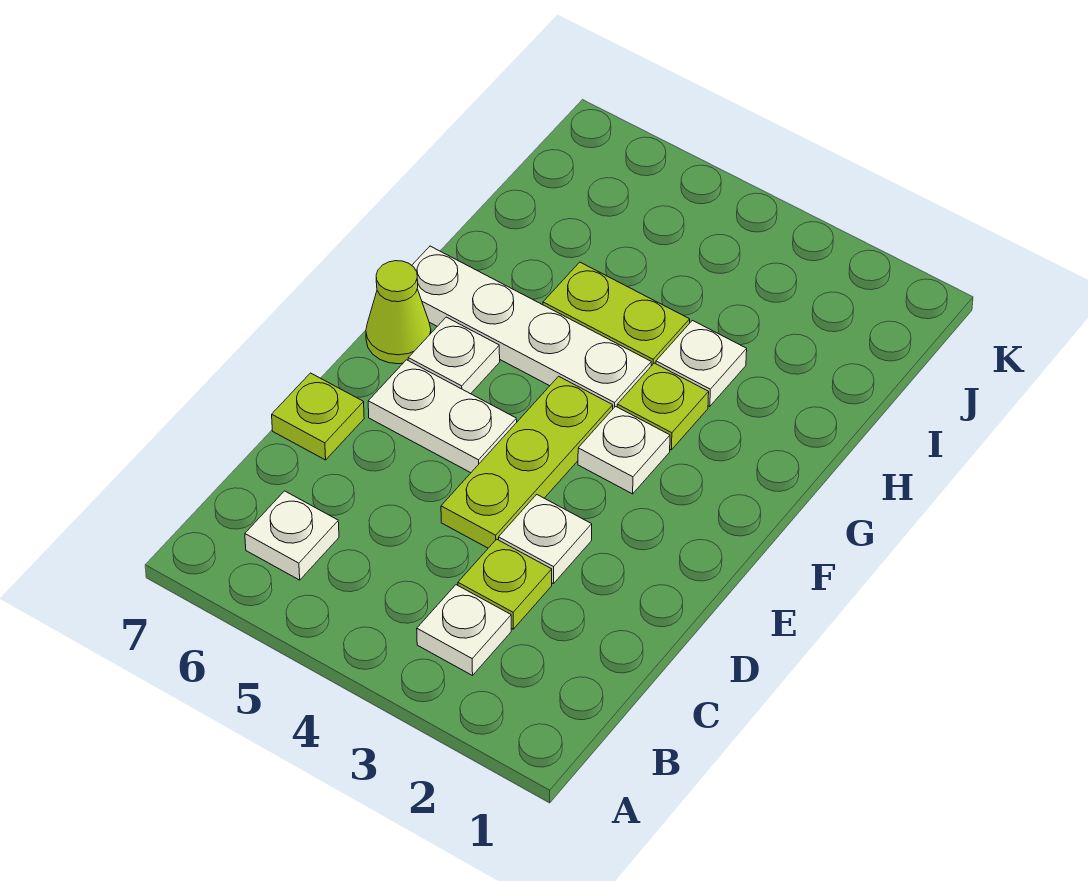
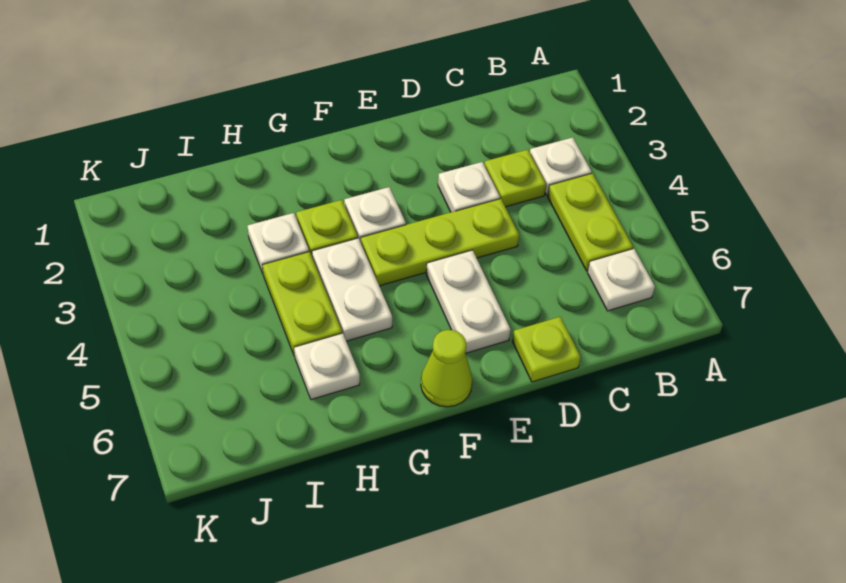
none -> lime plate B4:B5 level 1
white plate F6 level 1 -> white plate H6 level 1
white plate G4:G7 level 1 -> white plate G4:G5 level 1

